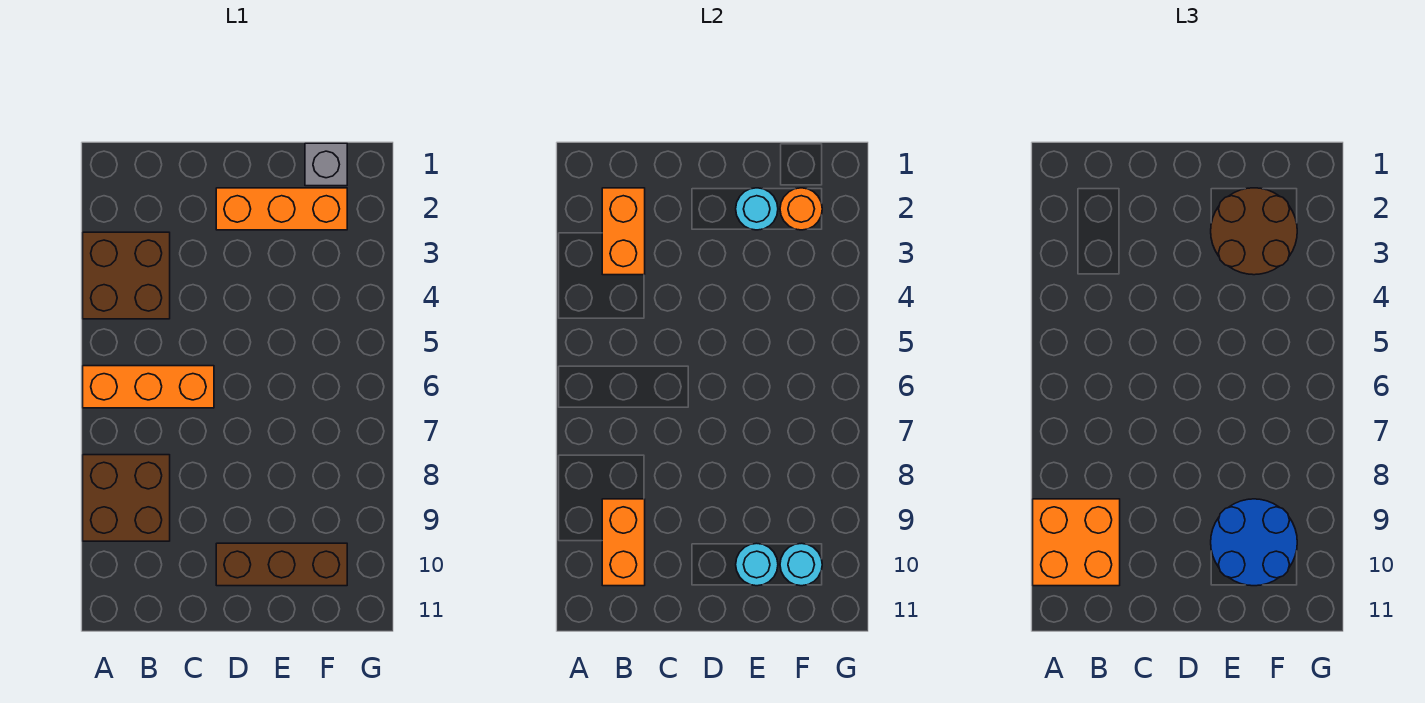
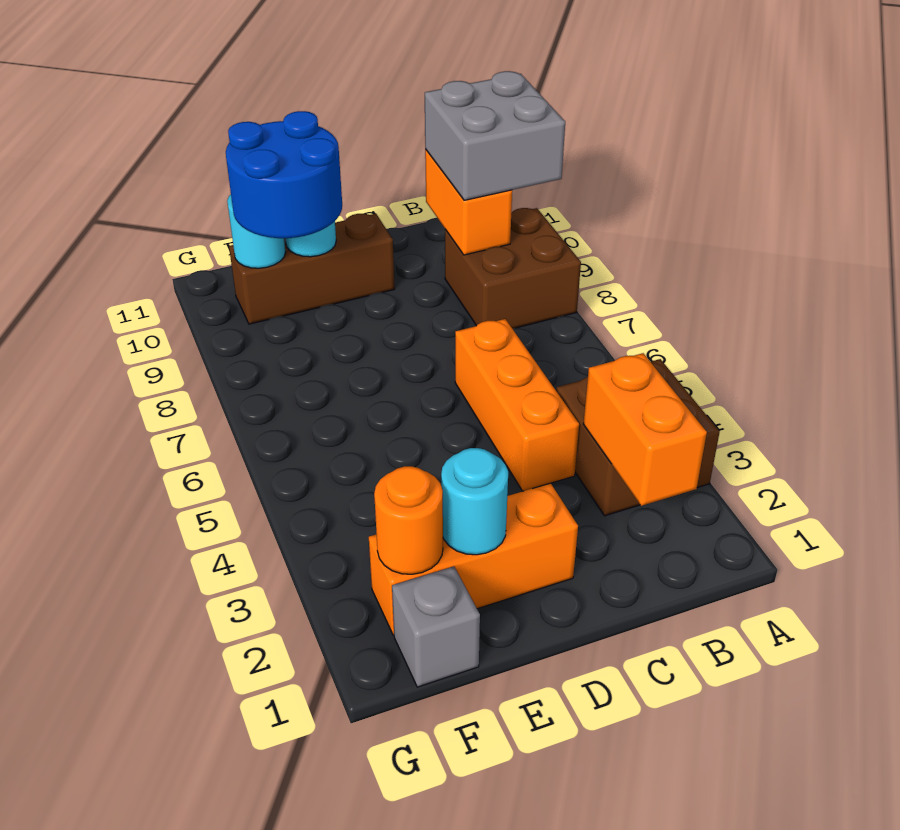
orange brick A6:C6 level 1 -> orange brick C4:C6 level 1
orange brick A9:B10 level 3 -> grey brick A9:B10 level 3
brown round brick E2:F3 level 3 -> none

